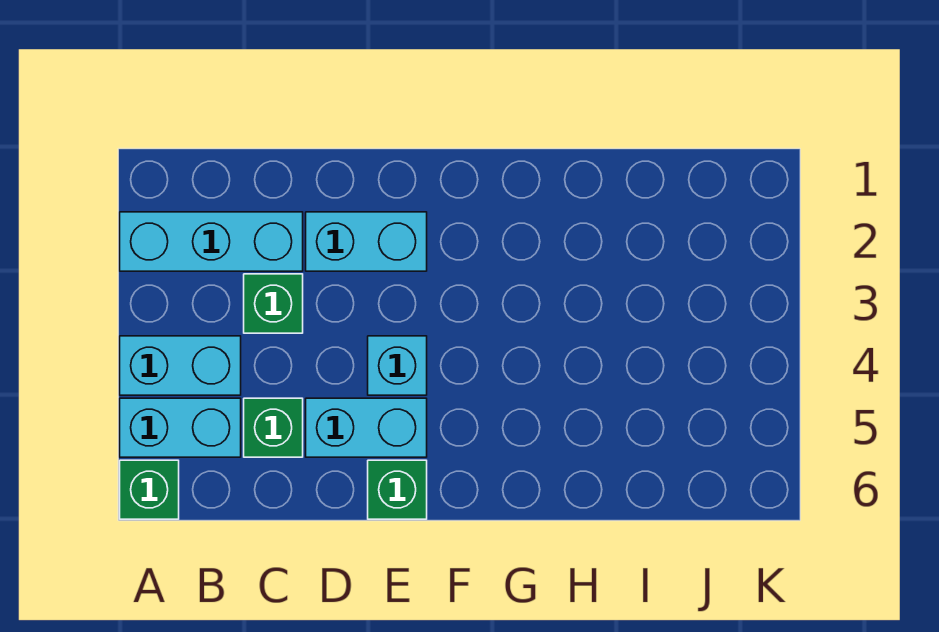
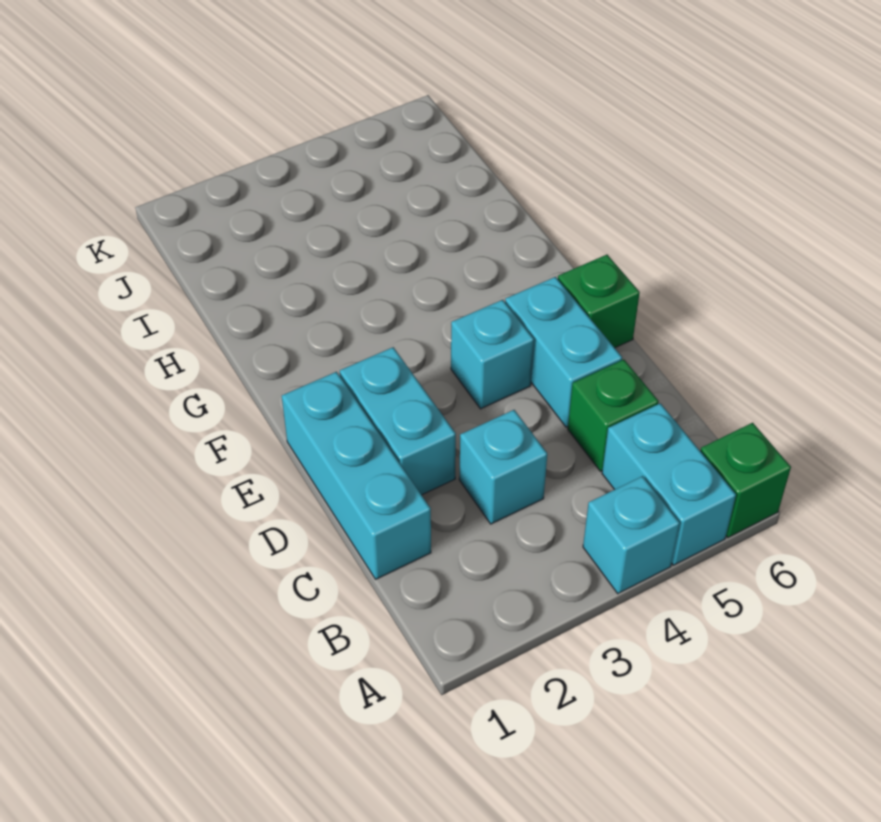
cyan brick A2:C2 level 1 -> cyan brick C1:E1 level 1
cyan brick A4:B4 level 1 -> cyan brick A4 level 1
green brick C3 level 1 -> cyan brick C3 level 1

